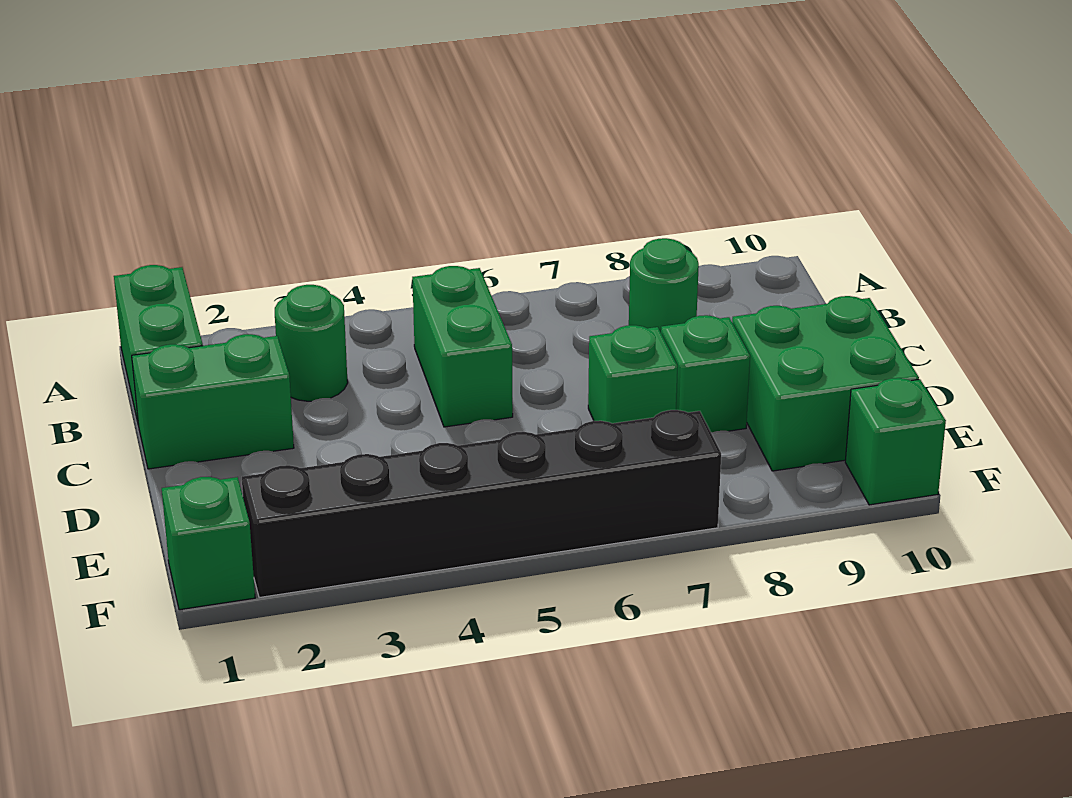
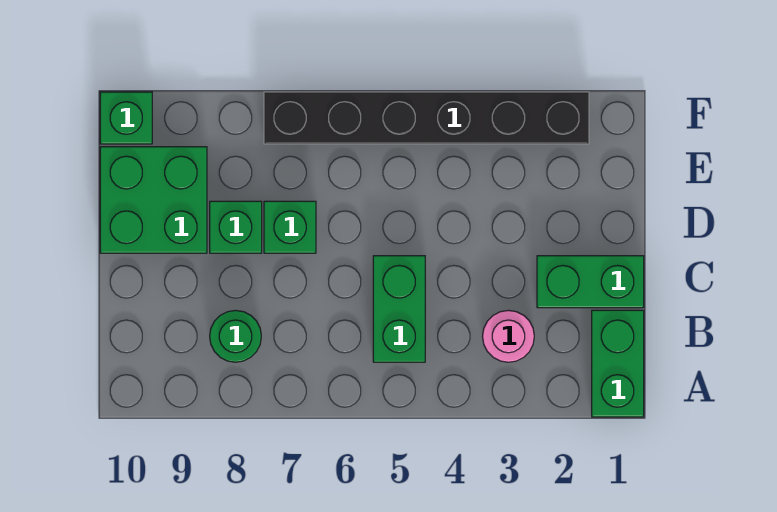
green round brick B3 level 1 -> pink round brick B3 level 1
green brick F1 level 1 -> none

